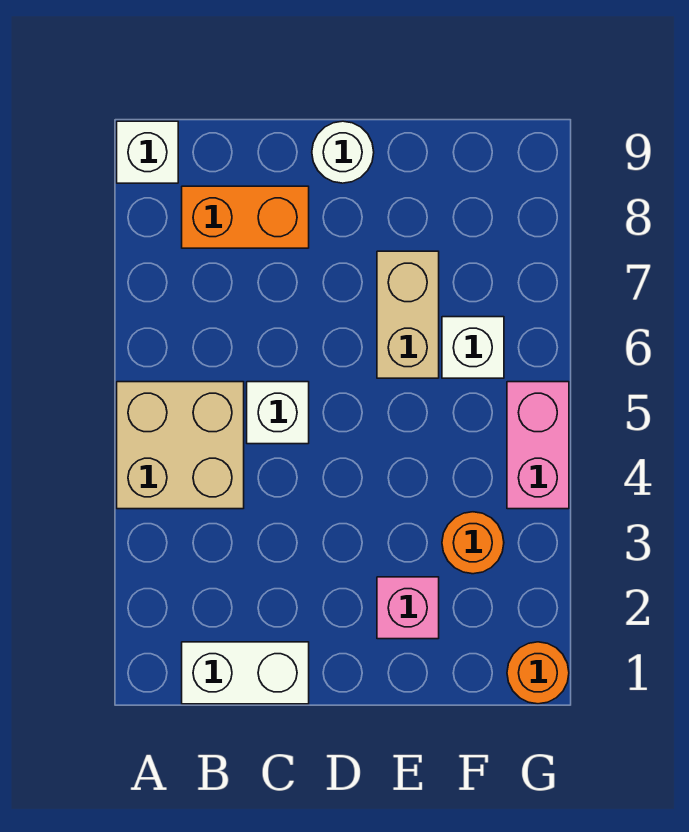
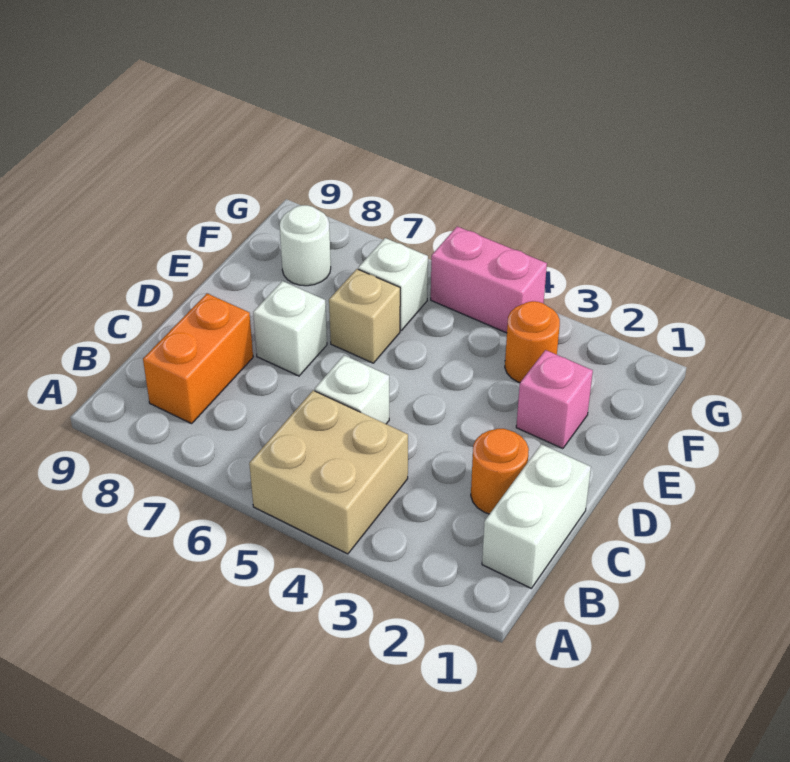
white brick A9 level 1 -> white brick D7 level 1
white round brick D9 level 1 -> white round brick F8 level 1
tan brick E6:E7 level 1 -> tan brick E6 level 1
orange round brick G1 level 1 -> orange round brick C2 level 1

